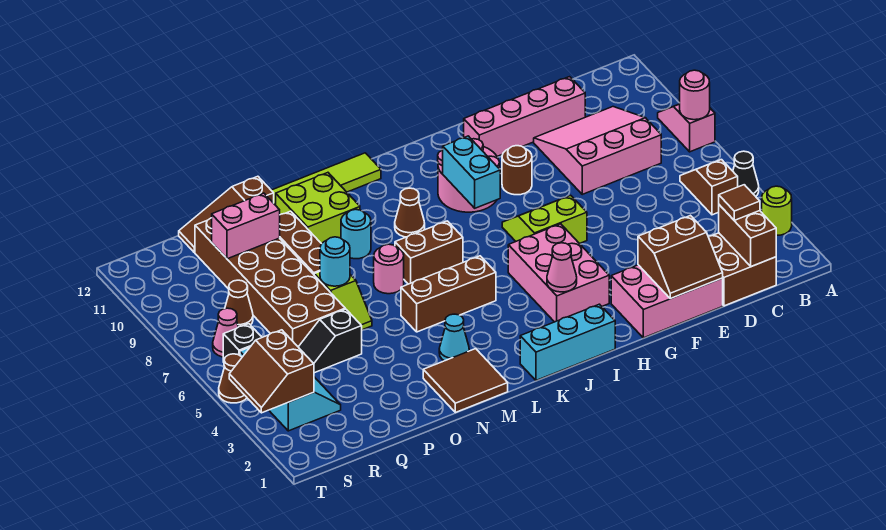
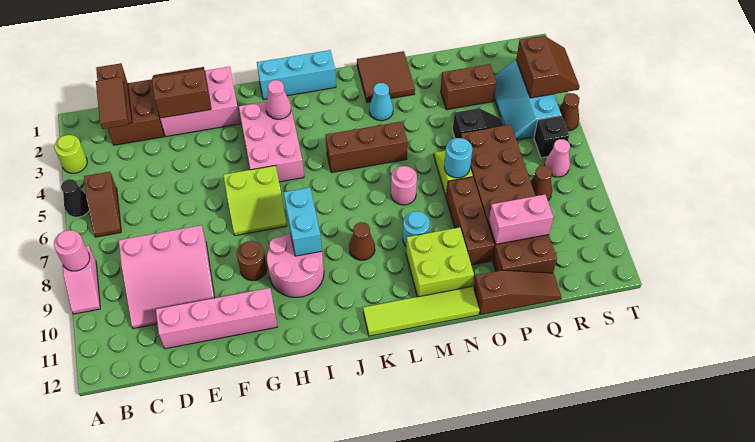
brown tile C2 level 3 -> brown tile C2:C3 level 3
brown brick K7:L7 level 1 -> brown brick P3:Q3 level 1

